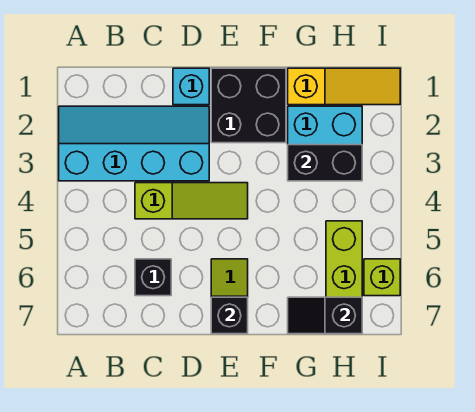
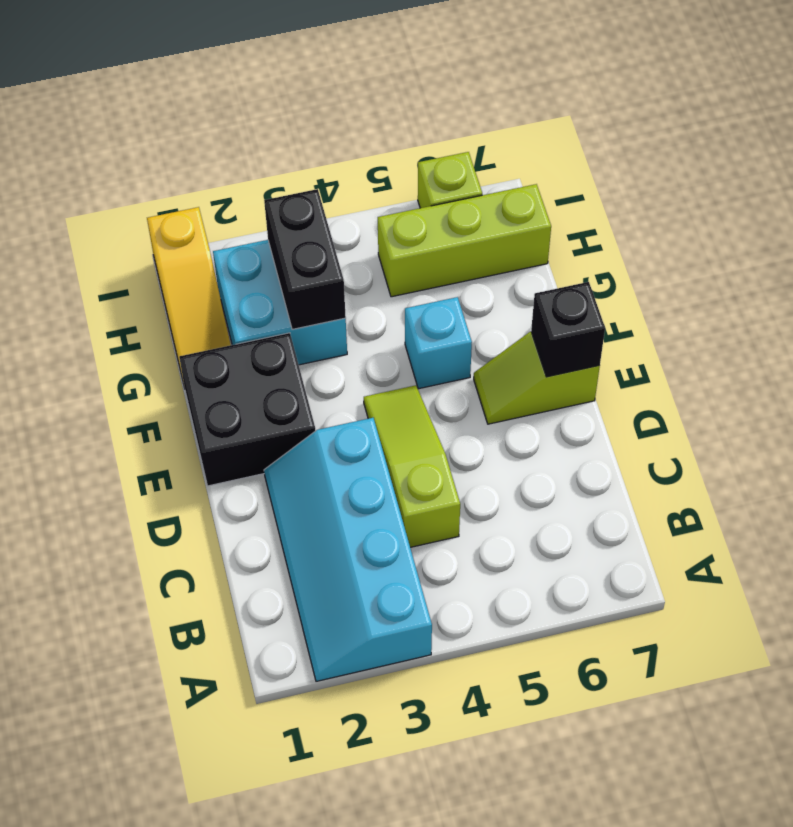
black brick C6 level 1 -> none
cyan brick D1 level 1 -> cyan brick F5 level 1
yellow slope G1:I1 level 1 top G -> yellow slope G1:I1 level 1 top I
black slope G7:H7 level 2 top H -> none

